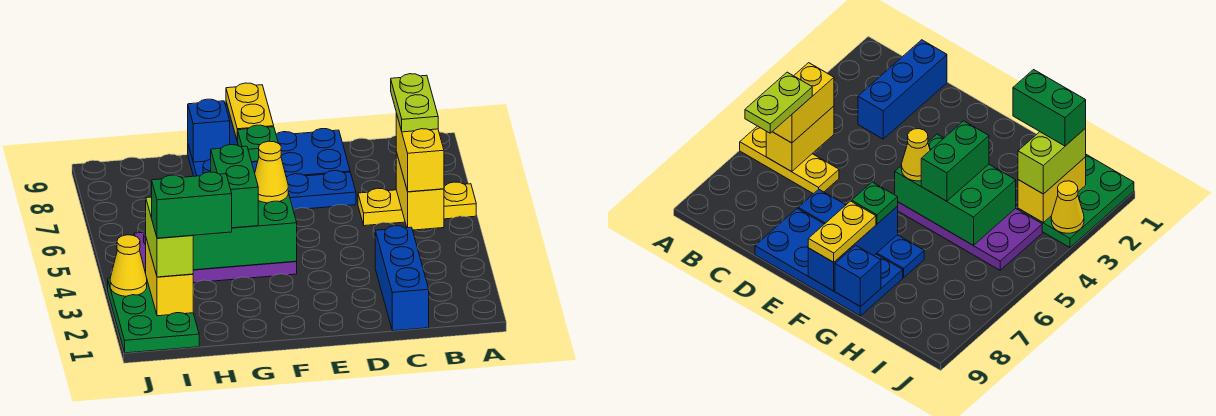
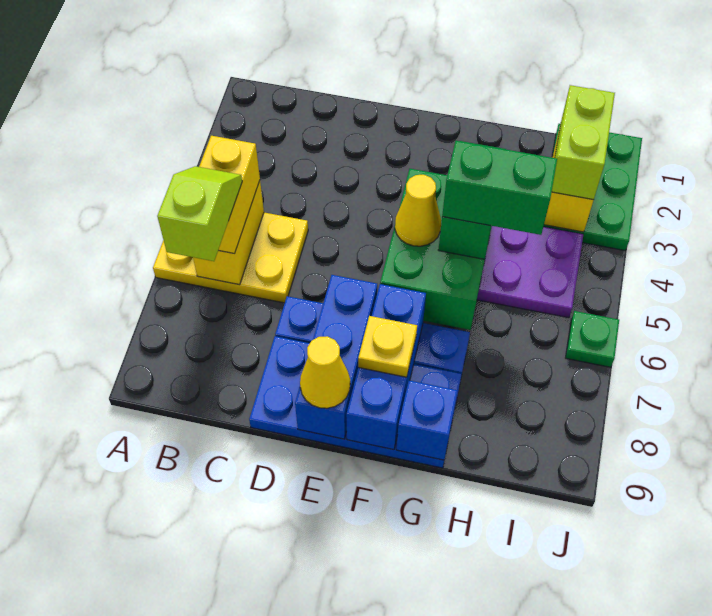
yellow plate A6:C6 level 1 -> yellow plate A5:C6 level 1
lime plate B6:B7 level 4 -> lime slope B6:B7 level 4 top 7
blue brick C1:C3 level 1 -> blue brick E7:E9 level 2
green brick F4:H5 level 2 -> green brick F4:G6 level 2
green plate F7 level 3 -> green plate J6 level 1
yellow plate F8:F9 level 3 -> yellow plate F8 level 3
green brick H2:I2 level 4 -> green brick G5:H5 level 4
yellow cone J3 level 2 -> yellow cone E9 level 3

